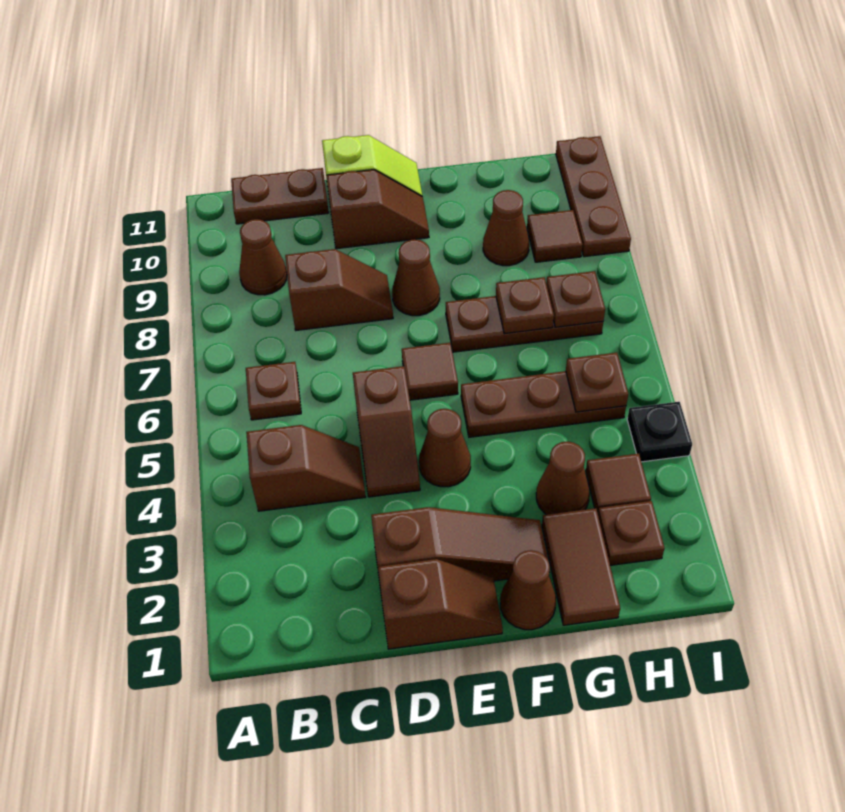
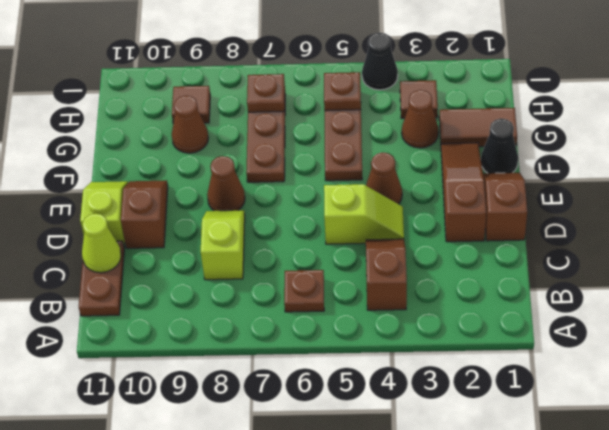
brown cone B9 level 1 -> none
brown slope C8:D8 level 1 top C -> lime slope C8:D8 level 1 top C
none -> lime cone C11 level 2
brown slope D4:D5 level 1 top 5 -> lime slope D4:D5 level 1 top 5
brown tile E6 level 1 -> none
brown cone F1 level 1 -> black cone F1 level 1
brown plate G7 level 2 -> none
brown plate H2 level 1 -> none
black plate I4 level 1 -> black cone I4 level 1
brown plate I9:I11 level 1 -> none

